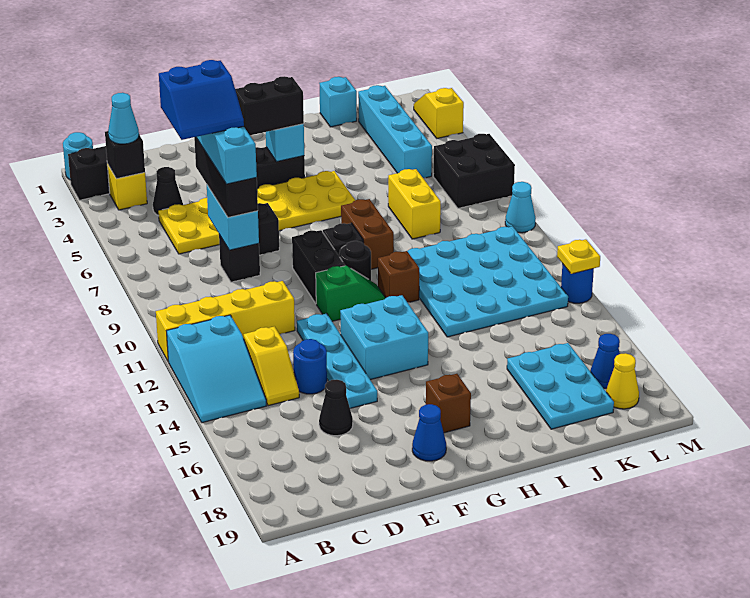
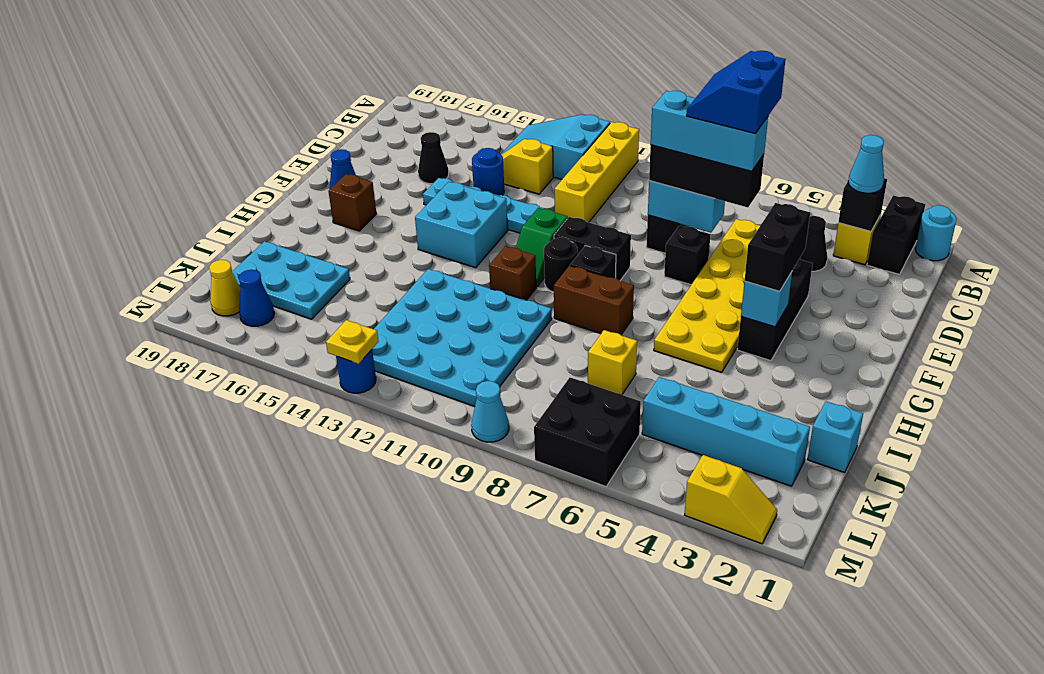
yellow brick J7:J8 level 1 -> yellow brick J7 level 1

